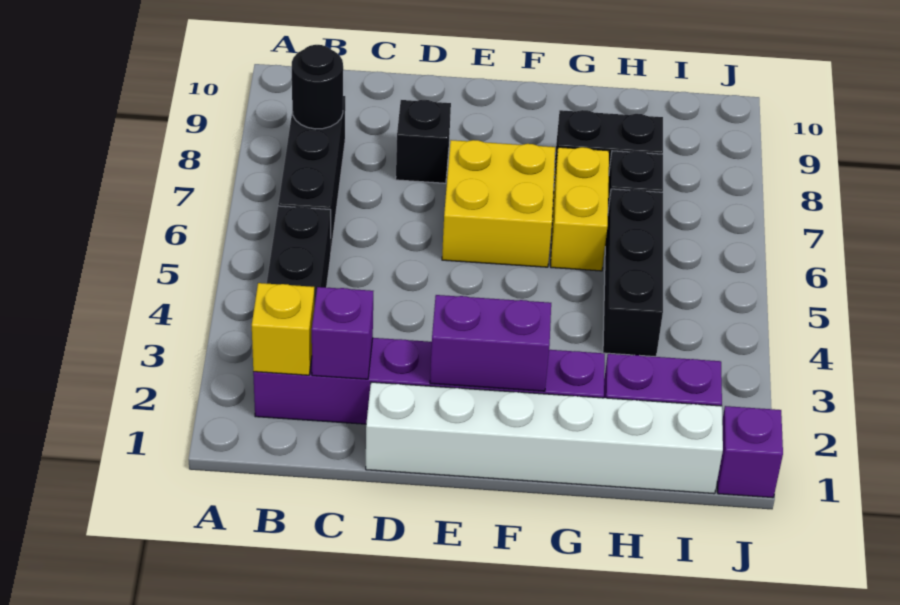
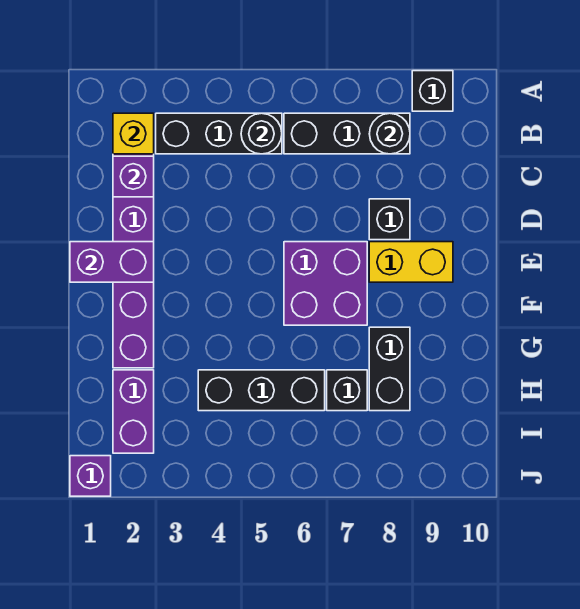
none -> black brick A9 level 1
none -> black round brick B5 level 2
white brick D1:I1 level 1 -> none
purple brick E2:F2 level 2 -> purple brick E1:E2 level 2
yellow brick E6:F7 level 1 -> purple brick E6:F7 level 1
yellow brick G6:G7 level 1 -> yellow brick E8:E9 level 1

